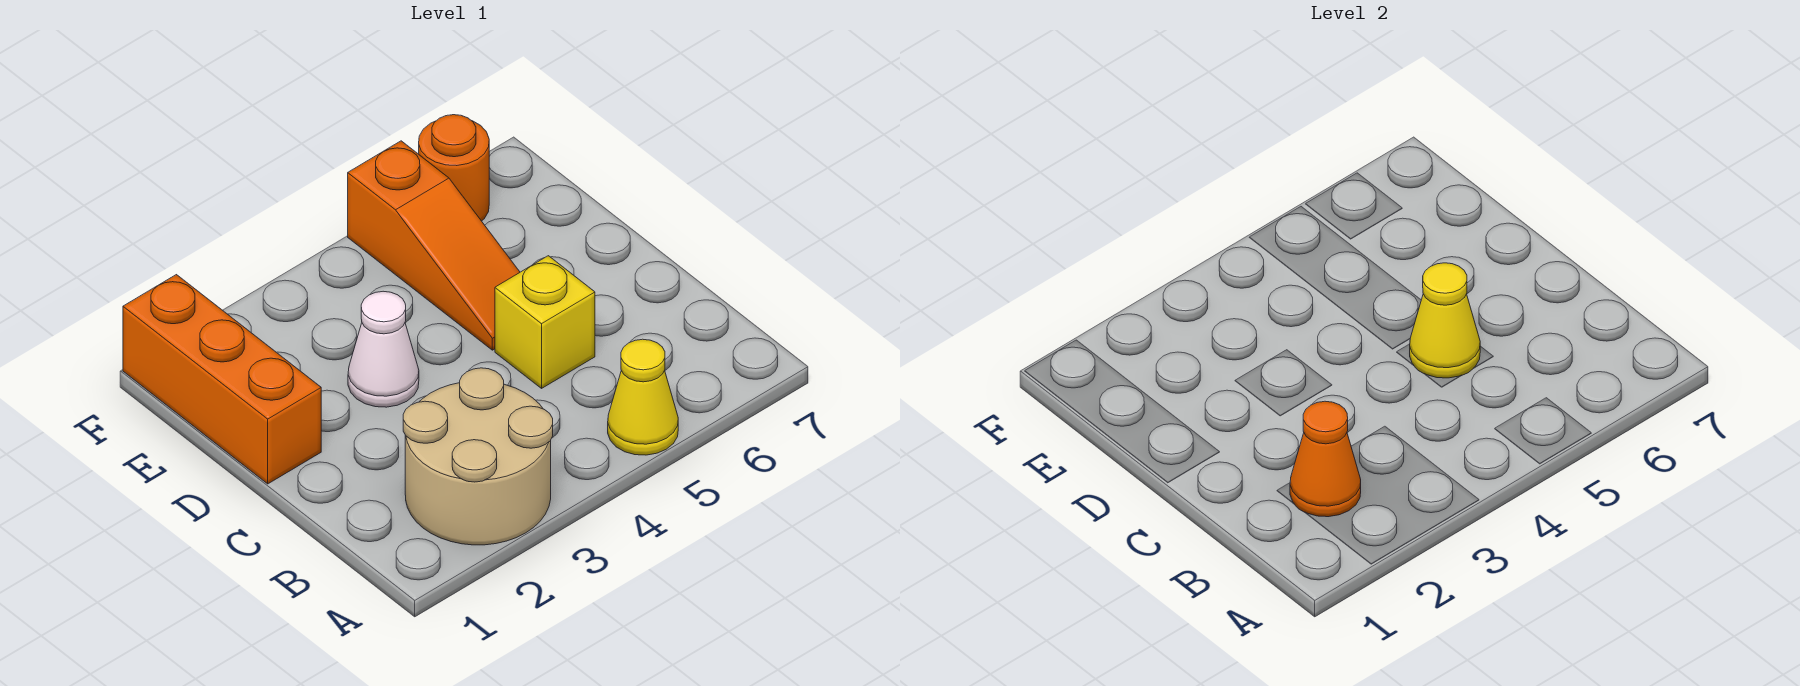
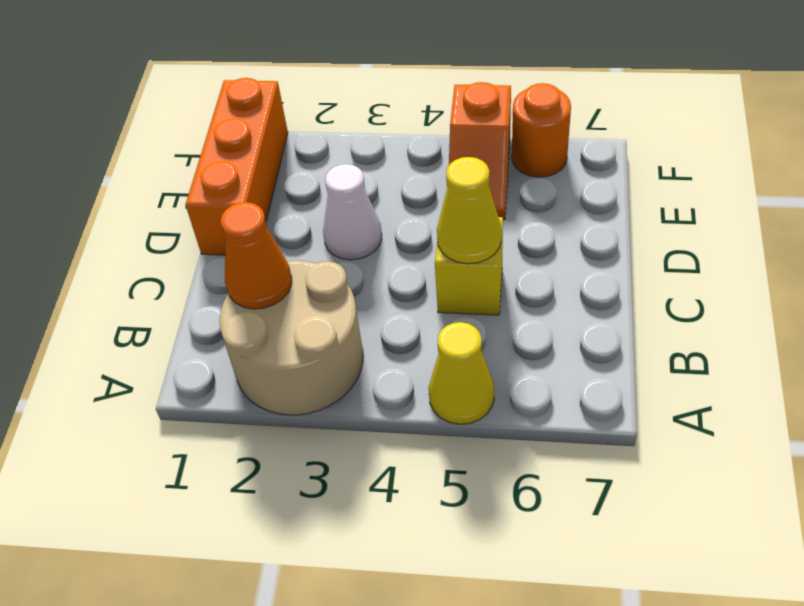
orange slope D5:F5 level 1 top F -> orange slope E5:F5 level 1 top F

